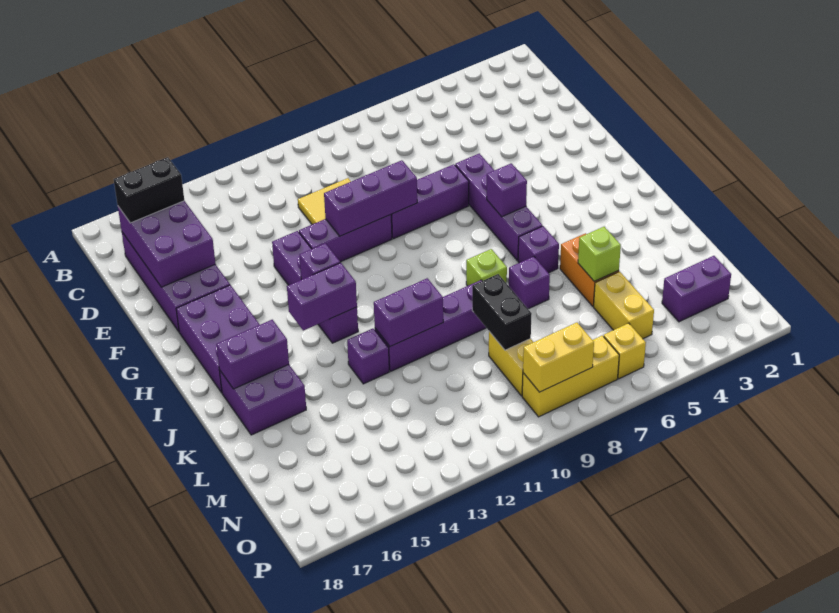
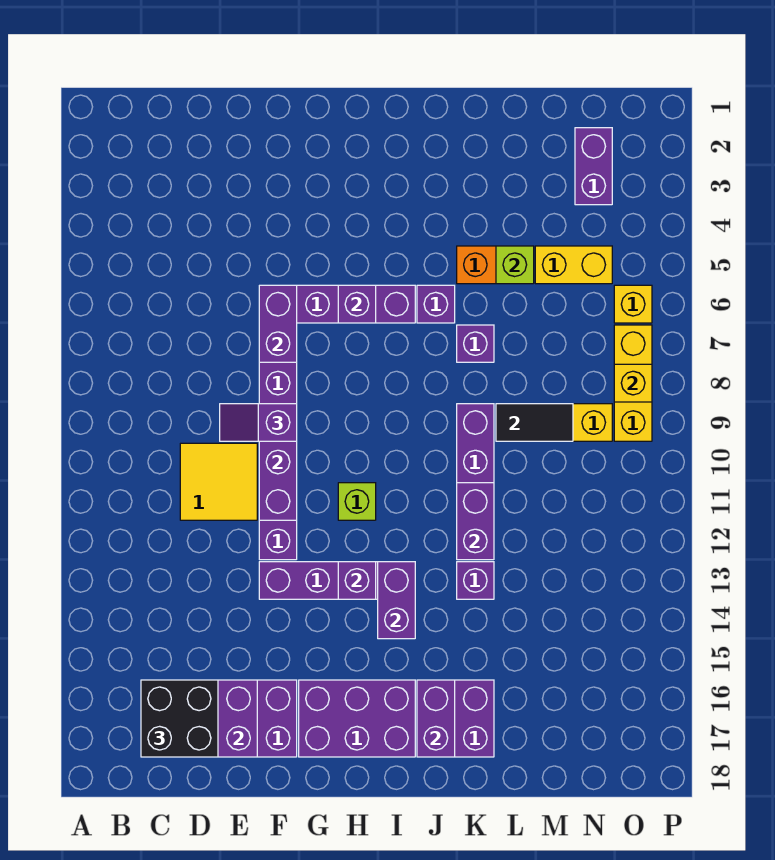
black brick C16:C17 level 3 -> black brick C16:D17 level 3
none -> purple slope E9:F9 level 3 top F
none -> purple brick F6:F7 level 2
lime brick J8 level 1 -> lime brick H11 level 1
black brick L9:M9 level 2 -> black tile L9:M9 level 2
yellow brick O8:O9 level 2 -> yellow brick O8 level 2

